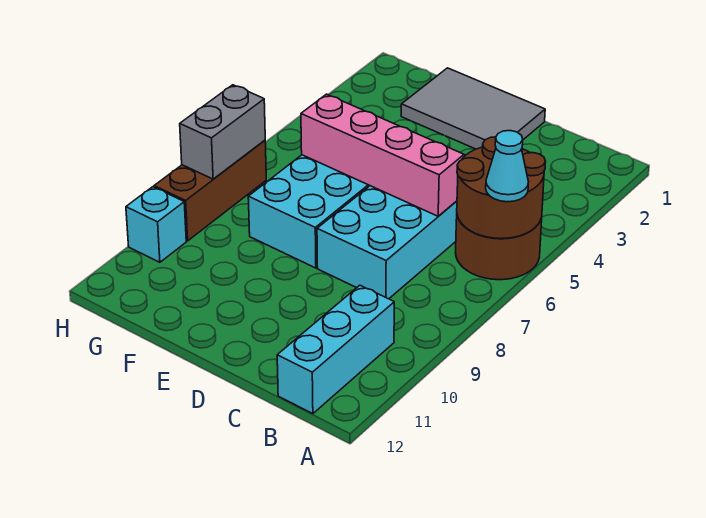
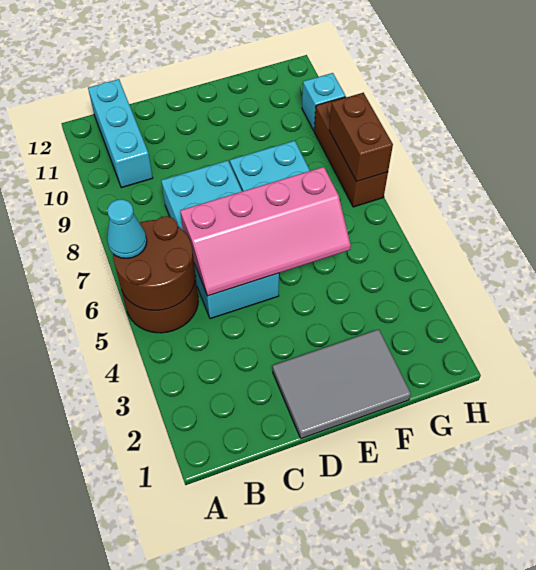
grey brick H7:H8 level 2 -> brown brick H7:H8 level 2

